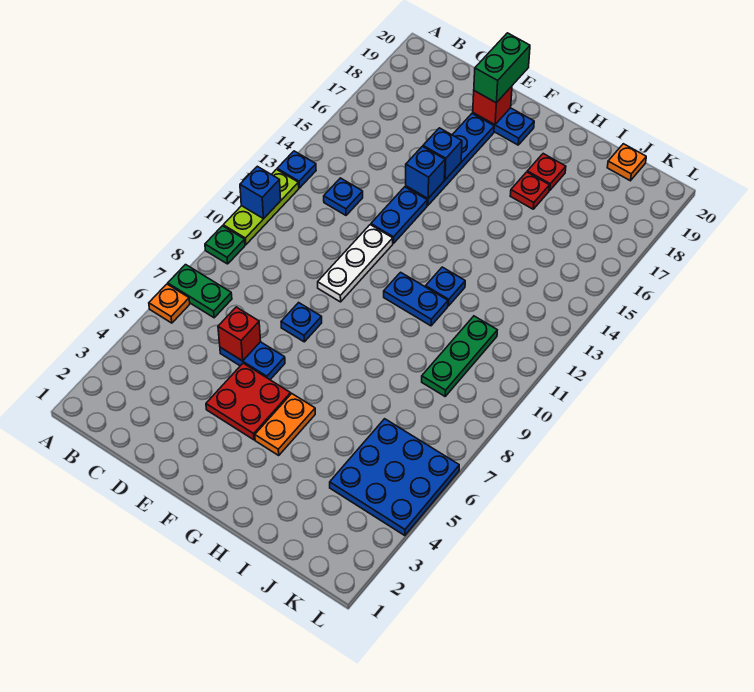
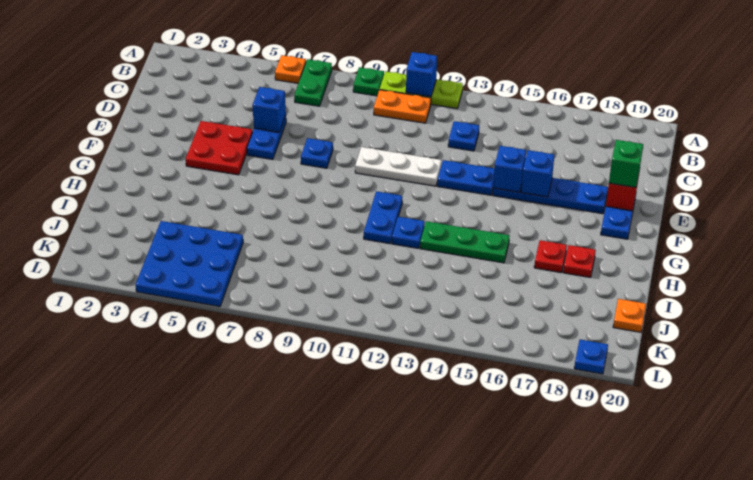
blue plate A13 level 1 -> blue plate L19 level 1
red brick D6 level 2 -> blue brick D6 level 2
green brick E19:E20 level 3 -> green brick E19 level 3
orange plate G4:G5 level 1 -> orange plate B10:B11 level 1
green plate J9:J11 level 1 -> green plate H13:H15 level 1

